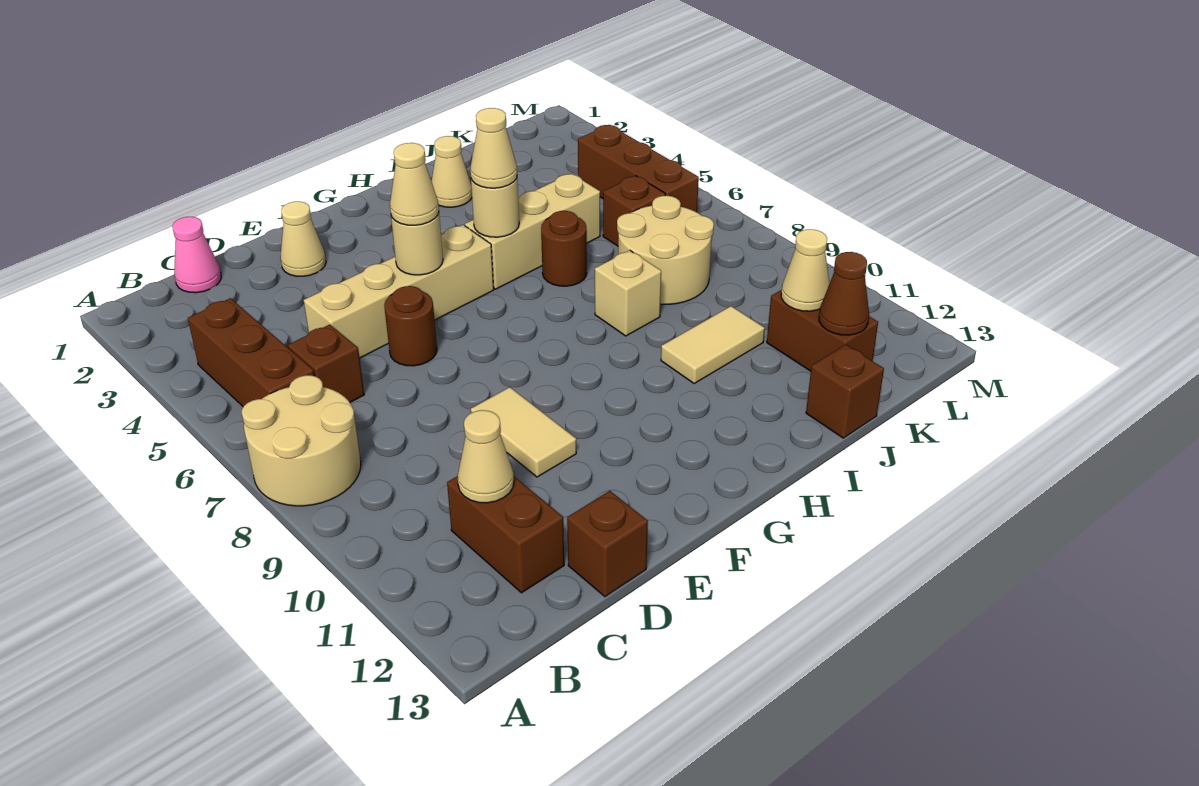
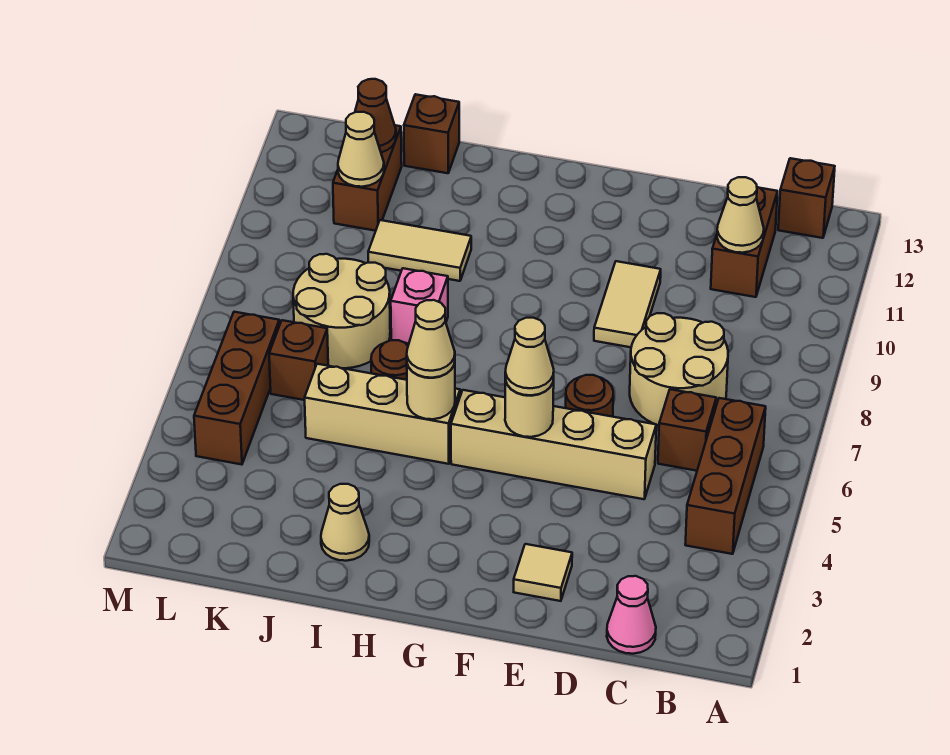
tan round brick A7:B8 level 1 -> tan round brick C7:D8 level 1
brown brick D13 level 1 -> brown brick B13 level 1
tan cone E2 level 1 -> tan tile E2 level 1
tan brick I8 level 1 -> pink brick I8 level 1

